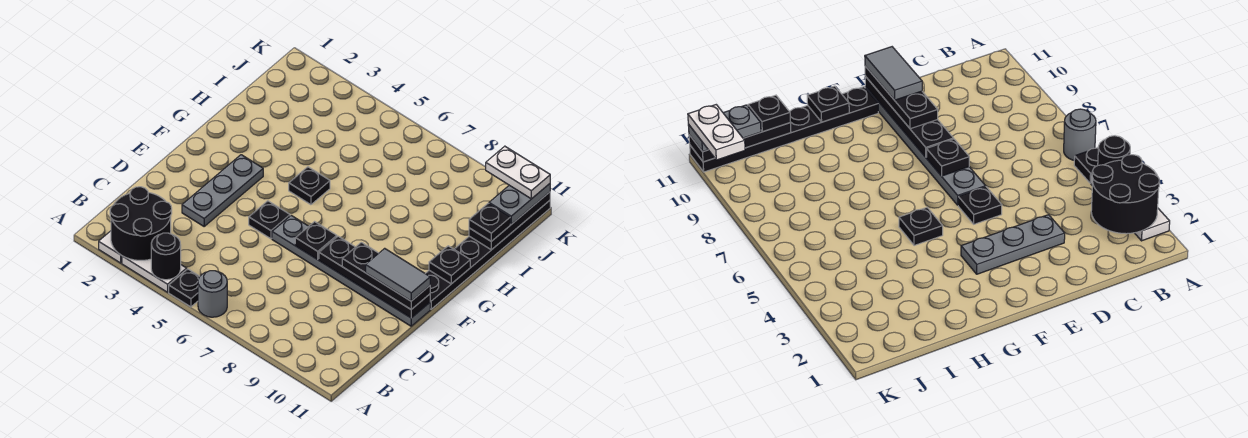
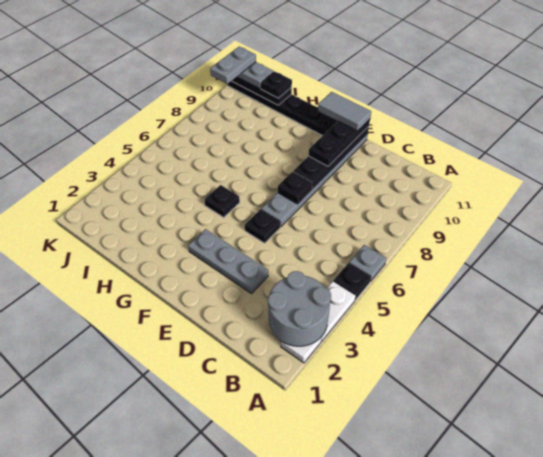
black round brick A2:B3 level 2 -> grey round brick A2:B3 level 2
black round brick A4 level 2 -> none
grey round brick A6 level 1 -> grey plate A6 level 1
grey tile E10:E11 level 4 -> grey tile E11:F11 level 4
black plate G11 level 2 -> none
white plate K10:K11 level 4 -> grey plate K10:K11 level 4

